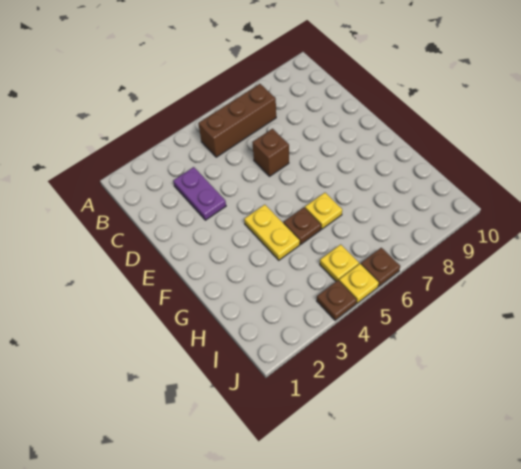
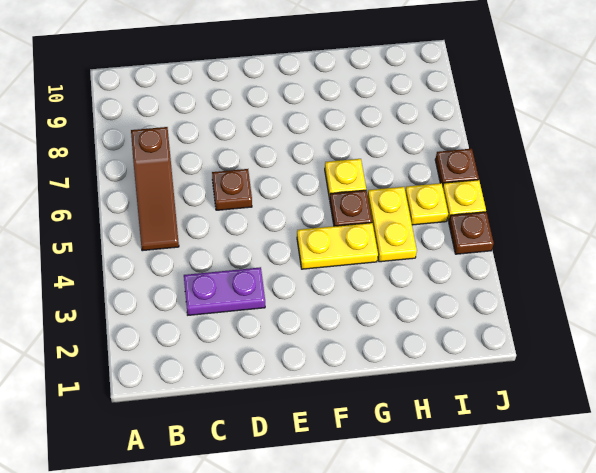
brown brick B5:B7 level 1 -> brown slope B5:B7 level 1 top 7
brown brick D6 level 1 -> brown plate D6 level 1
none -> yellow plate H4:H5 level 1

